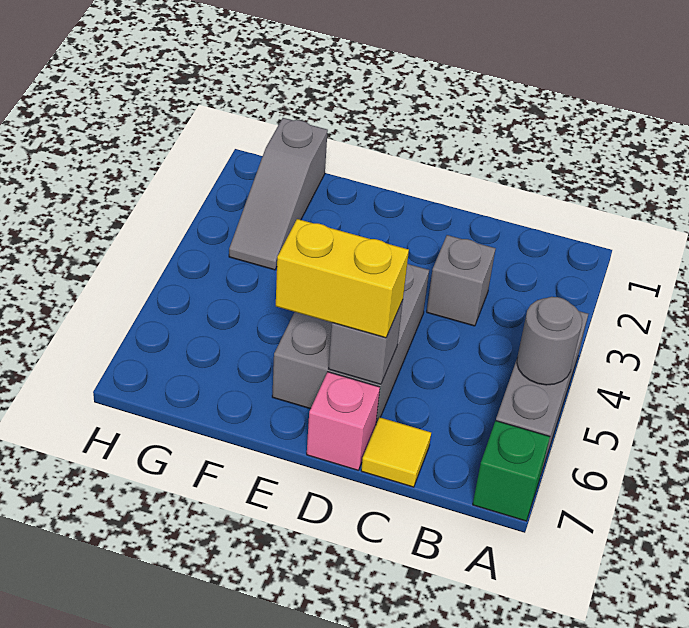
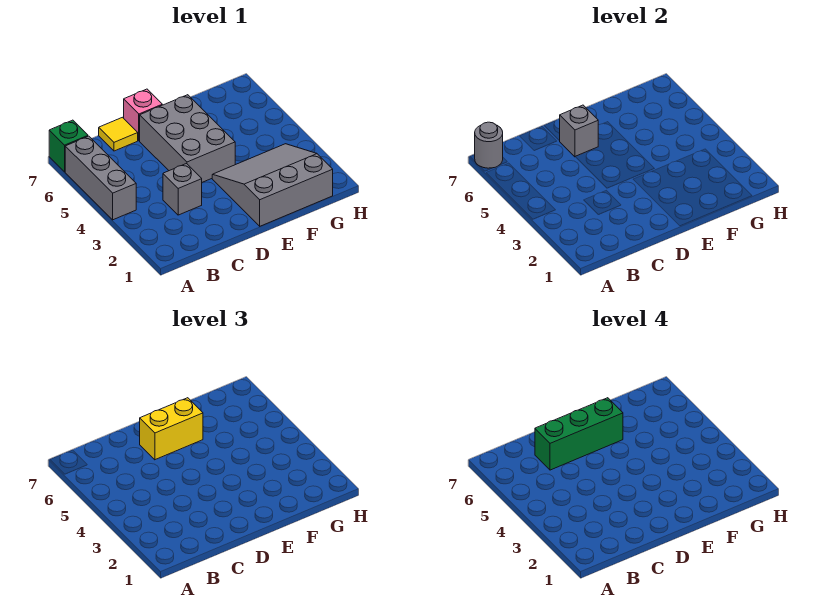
grey round brick A5 level 2 -> grey round brick A7 level 2
none -> green brick C6:E6 level 4
grey slope G1:G3 level 1 top 1 -> grey slope E1:G3 level 1 top 1

